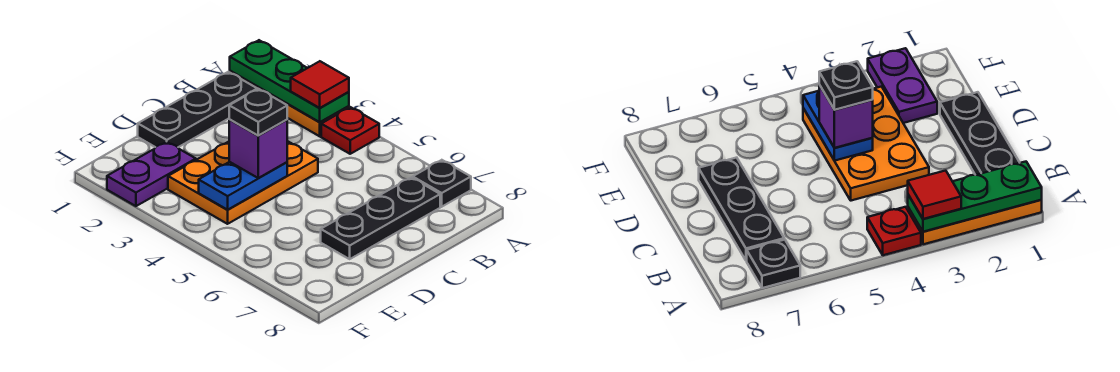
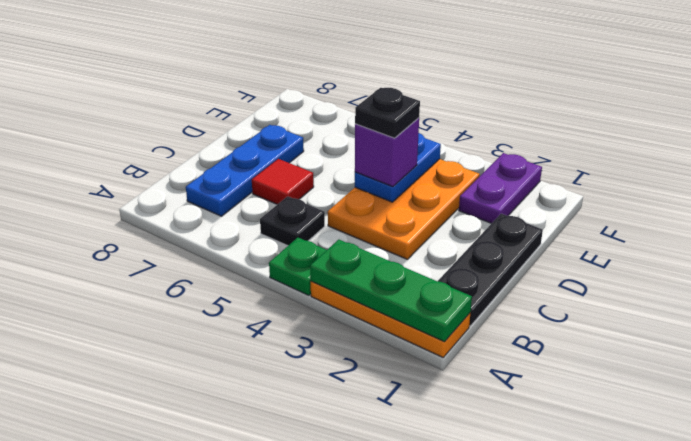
red tile A3 level 3 -> red tile C6 level 1
red plate A4 level 1 -> green plate A4 level 1
black plate A7 level 1 -> black plate B5 level 1
black plate B7:D7 level 1 -> blue plate B7:D7 level 1

